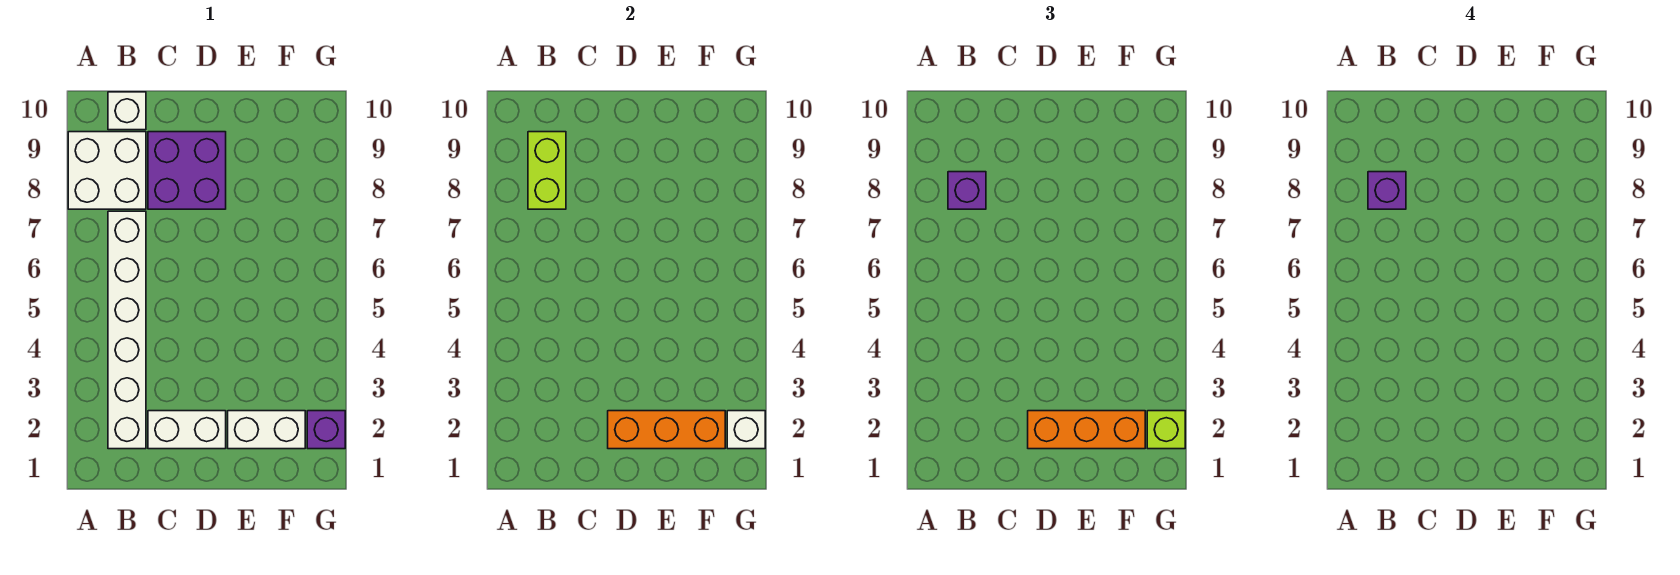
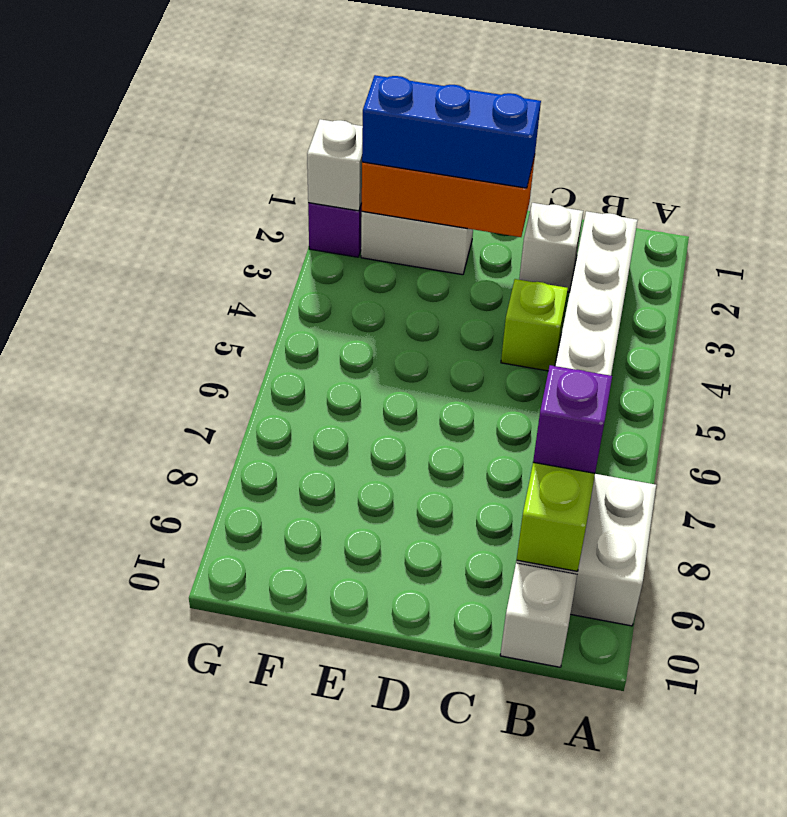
purple brick B8 level 4 -> none
white brick C2:D2 level 1 -> white brick C2 level 1
purple brick C8:D9 level 1 -> none
orange brick D2:F2 level 3 -> blue brick D2:F2 level 3
lime brick G2 level 3 -> lime brick C4 level 1

